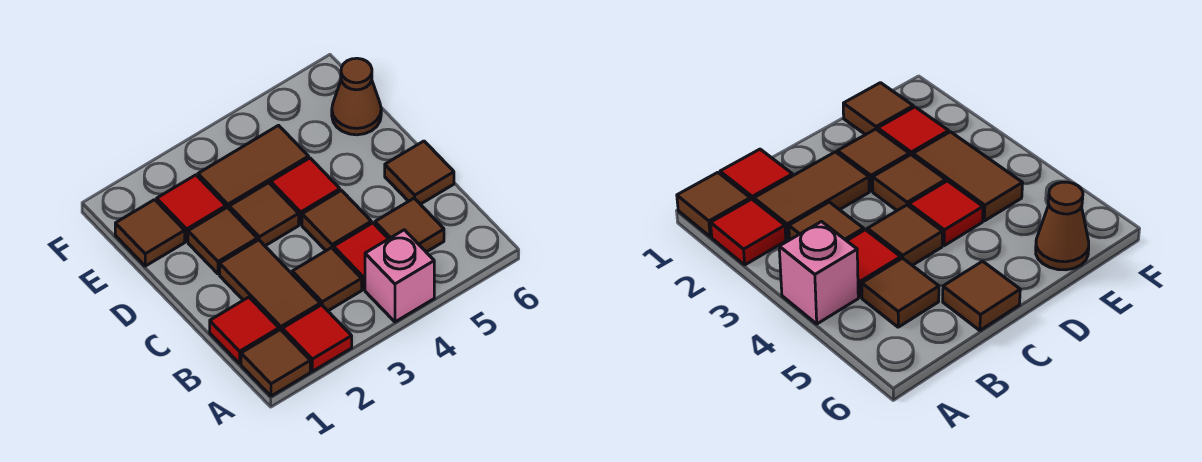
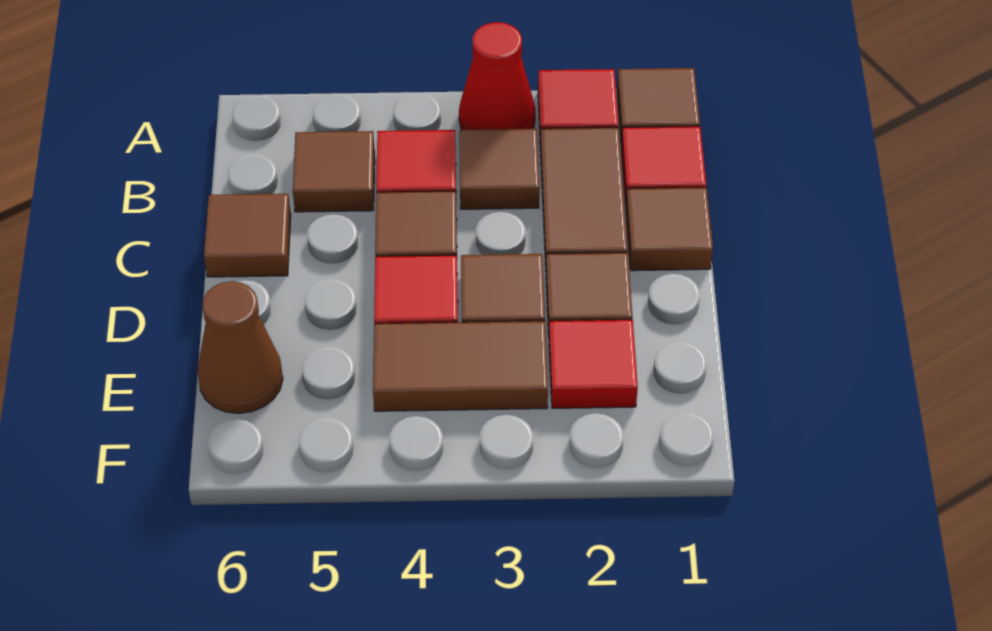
none -> red cone A3 level 1
pink brick A4 level 1 -> none
brown tile E1 level 1 -> brown tile C1 level 1

